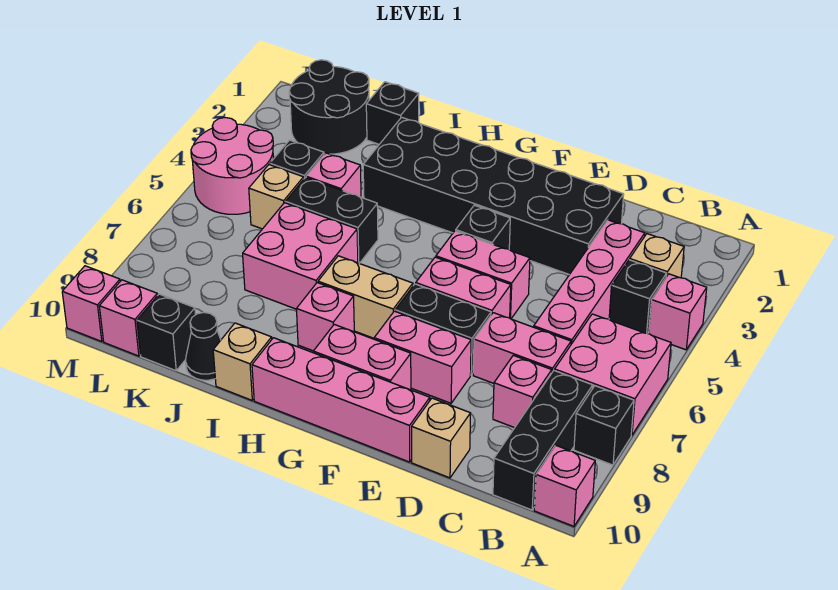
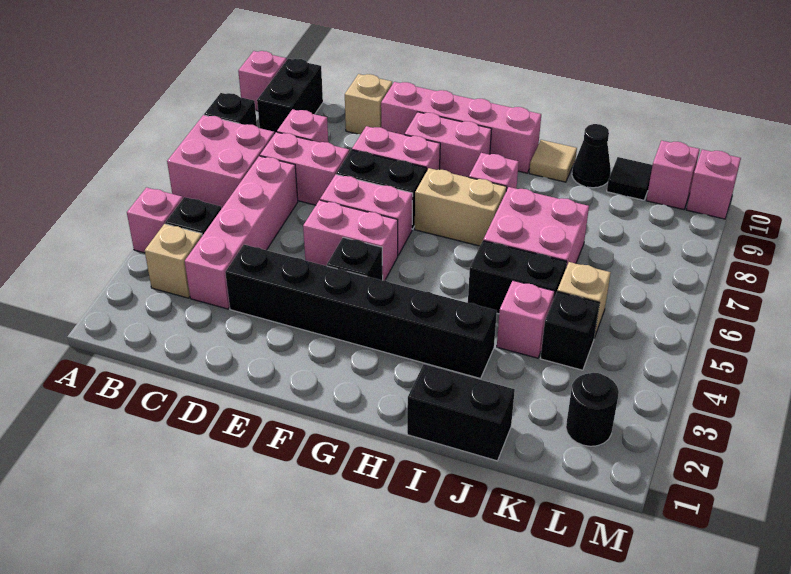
black brick B8:B10 level 1 -> black brick B9:B10 level 1
black brick D2:I3 level 1 -> black brick D3:I3 level 1
tan brick I10 level 1 -> tan tile I10 level 1
black brick J1 level 1 -> black brick I1:J1 level 1
black round brick K1:L2 level 1 -> black round brick L2 level 1
black brick K10 level 1 -> black tile K10 level 1
pink round brick L4:M5 level 1 -> none

